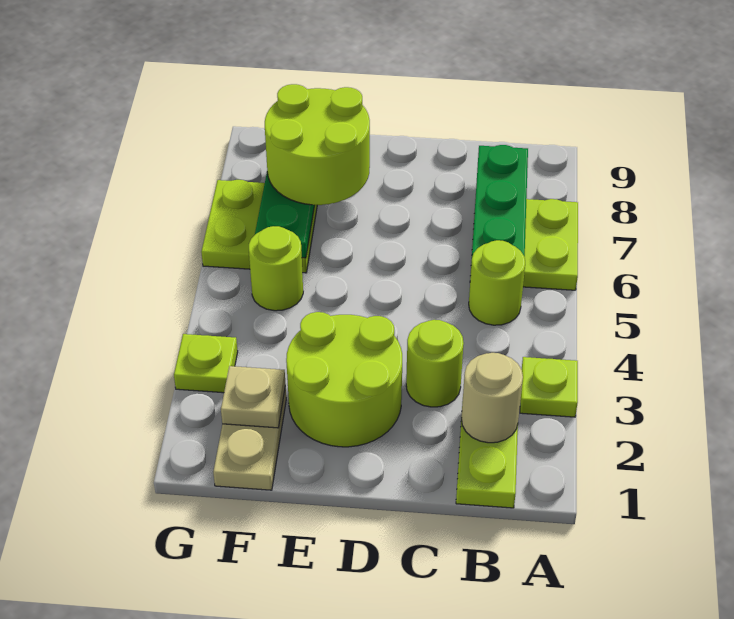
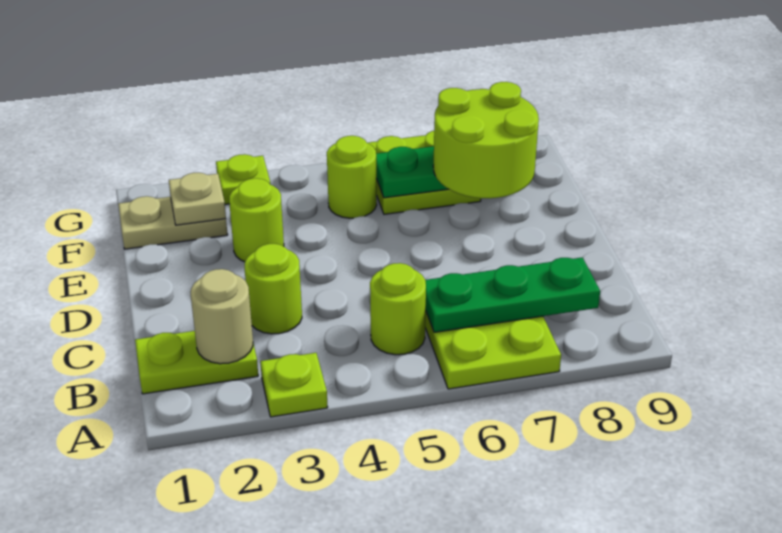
lime round brick D2:E3 level 1 -> lime round brick E3 level 1

